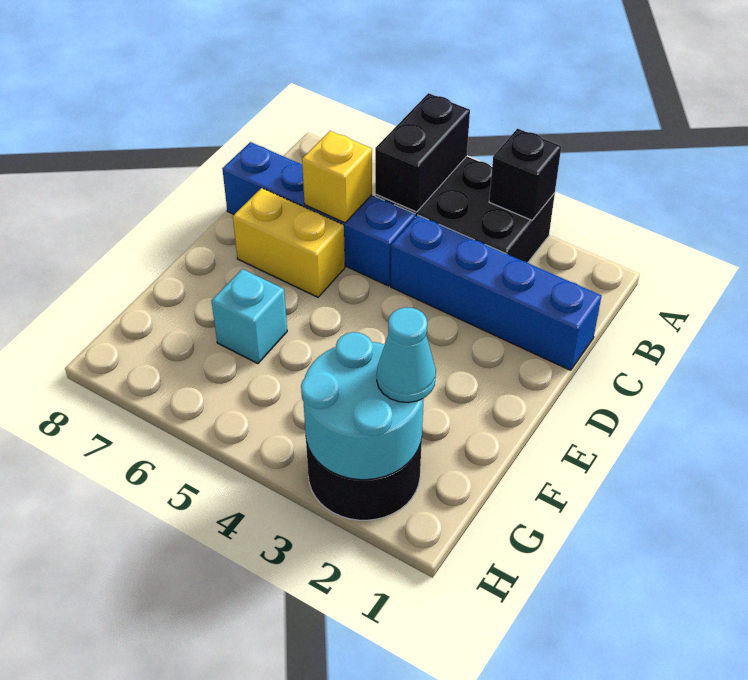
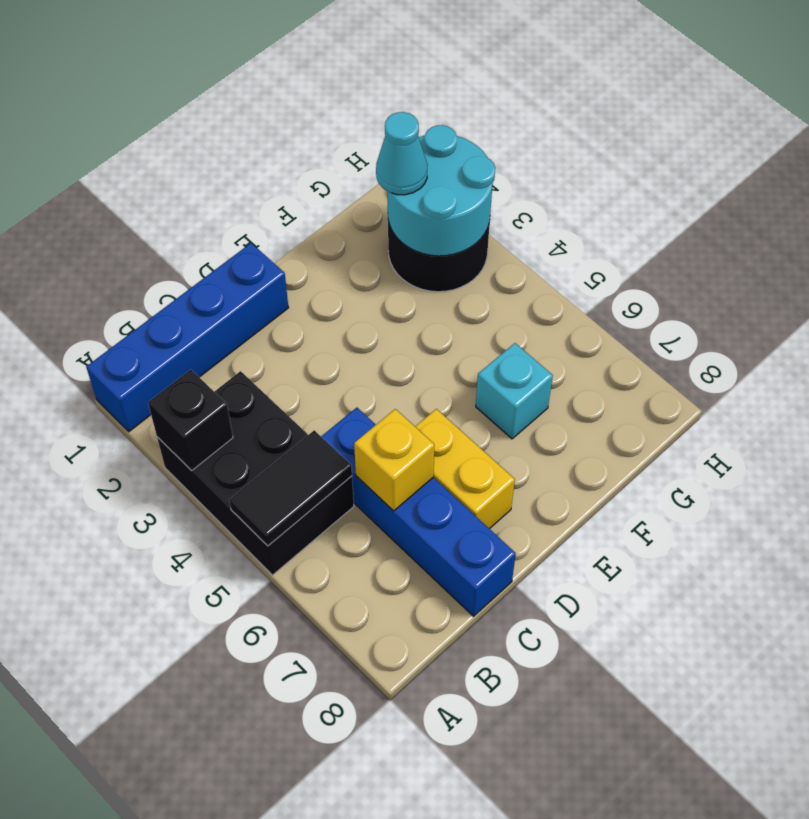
black brick A5:B5 level 2 -> black tile A5:B5 level 2
blue brick C1:C4 level 1 -> blue brick A1:D1 level 1

